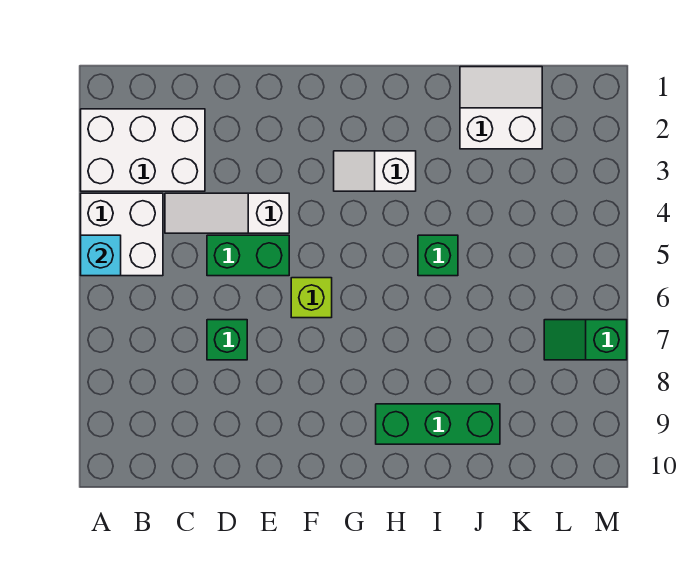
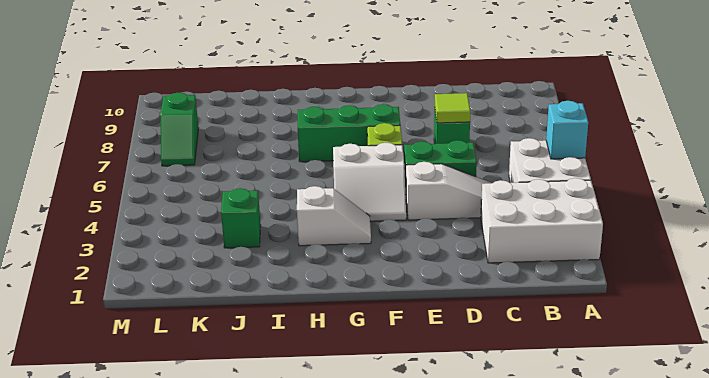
none -> lime tile D7 level 2
green brick H9:J9 level 1 -> green brick F7:H7 level 1
green brick I5 level 1 -> green brick J3 level 1
white slope J1:K2 level 1 top 2 -> white slope F4:G5 level 1 top 5
green slope L7:M7 level 1 top M -> green slope L7:L8 level 1 top 8

